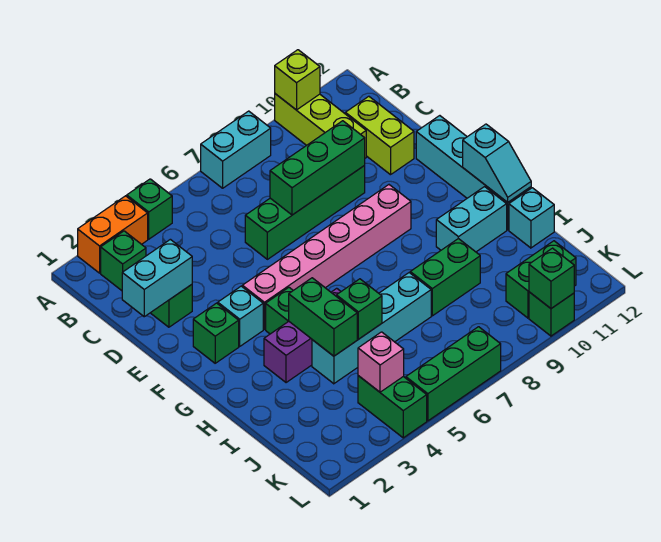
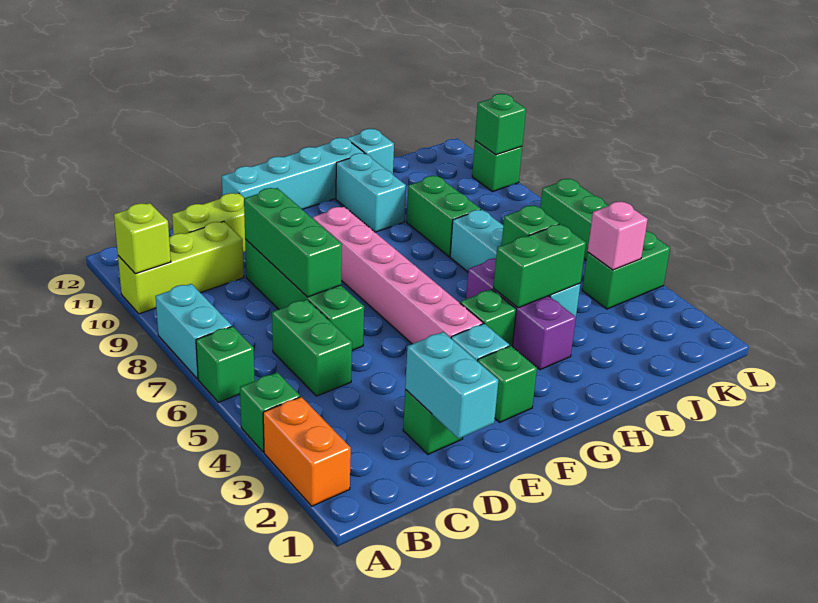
green brick B2 level 1 -> green brick A6 level 1
cyan slope G12:H12 level 2 top G -> none
green brick K10:K11 level 1 -> green brick C5:C6 level 1

